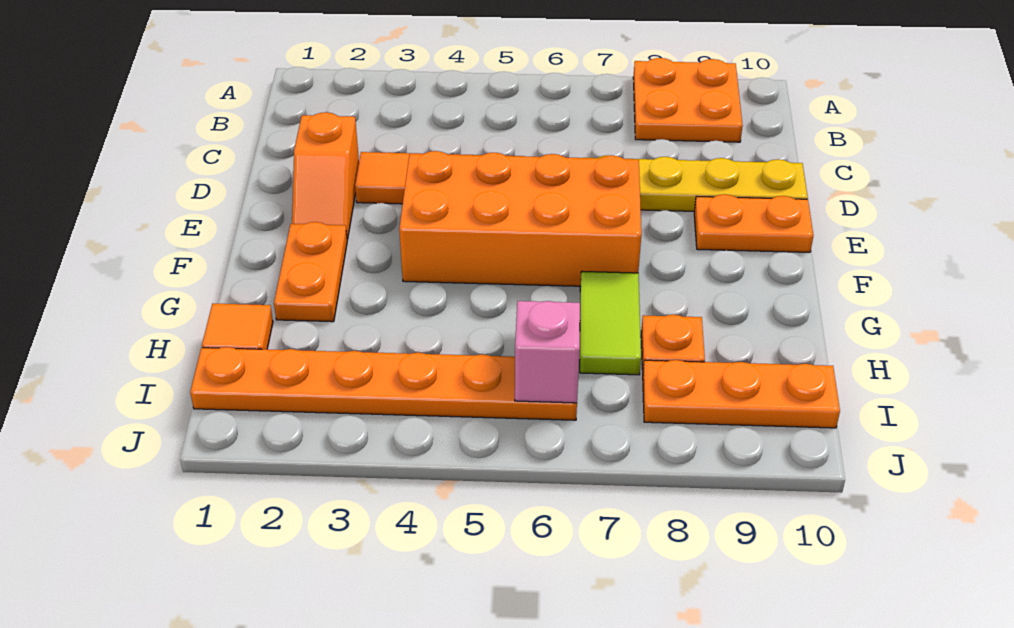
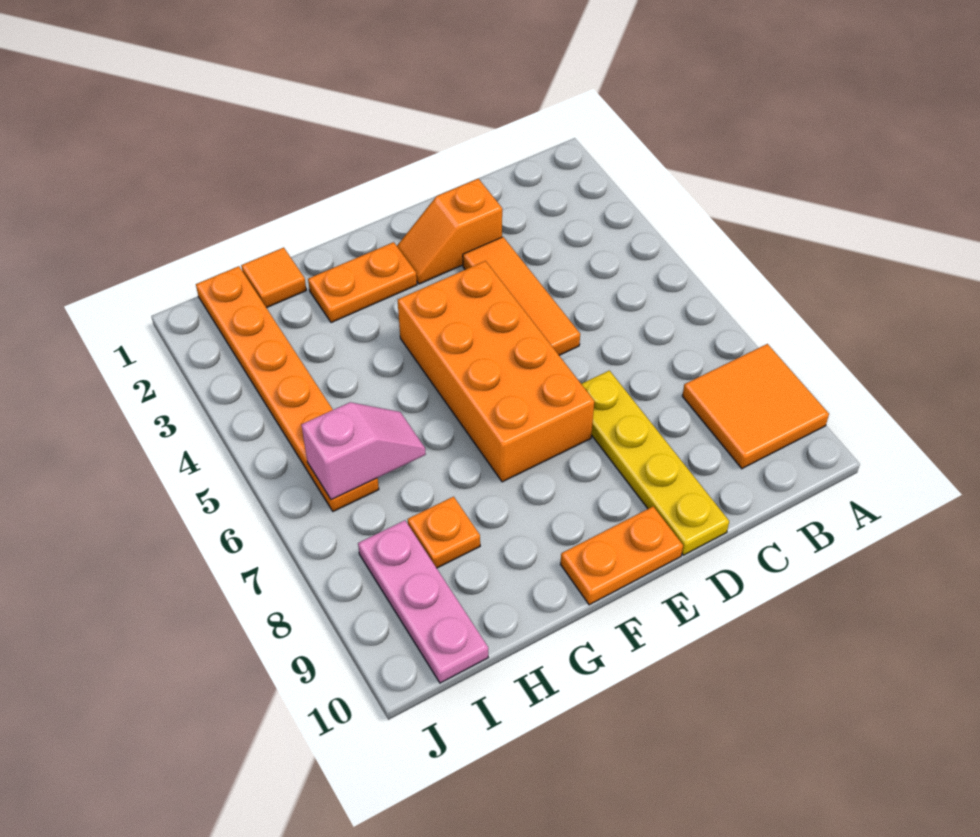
orange plate A8:B9 level 1 -> orange tile A8:B9 level 1
orange plate E9:E10 level 1 -> orange plate E10:F10 level 1
lime tile G7:H7 level 1 -> none
orange plate I8:I10 level 1 -> pink plate I8:I10 level 1

